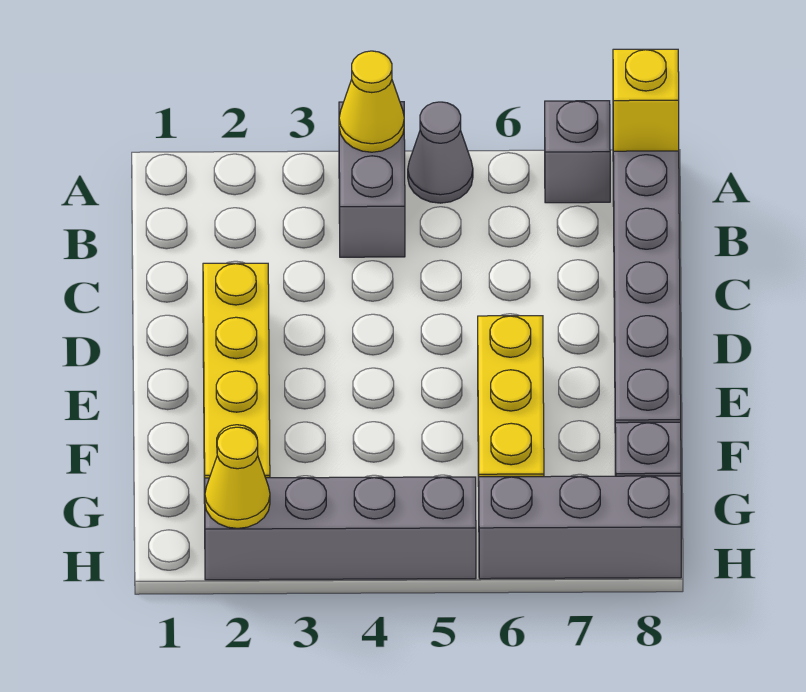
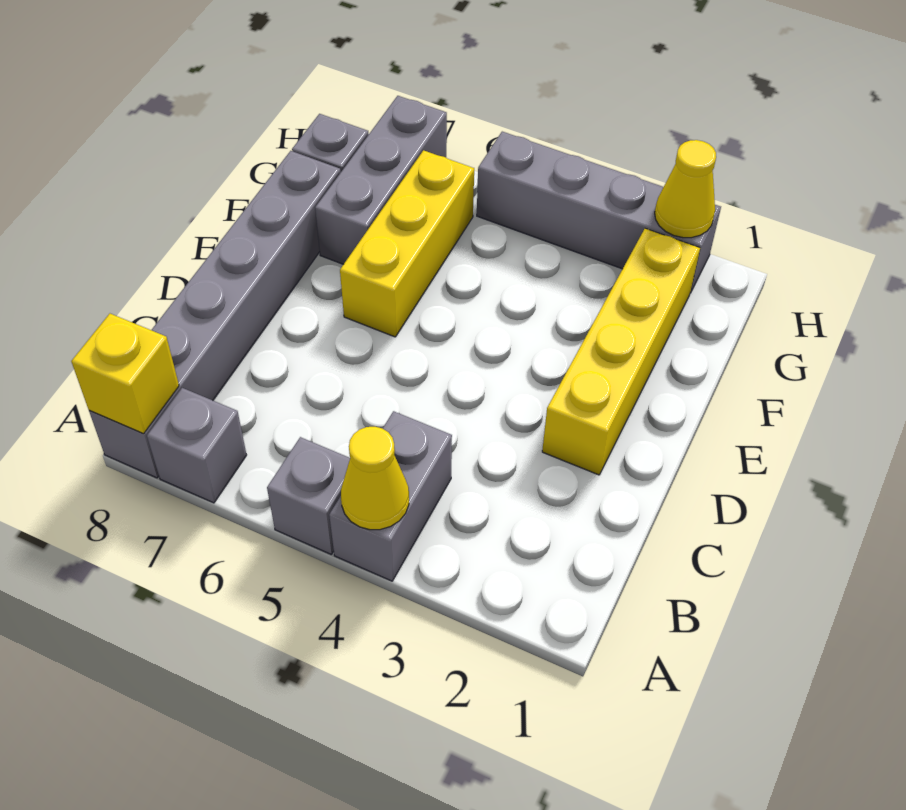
grey cone A5 level 1 -> grey brick A5 level 1
grey brick H6:H8 level 1 -> grey brick F7:H7 level 1

